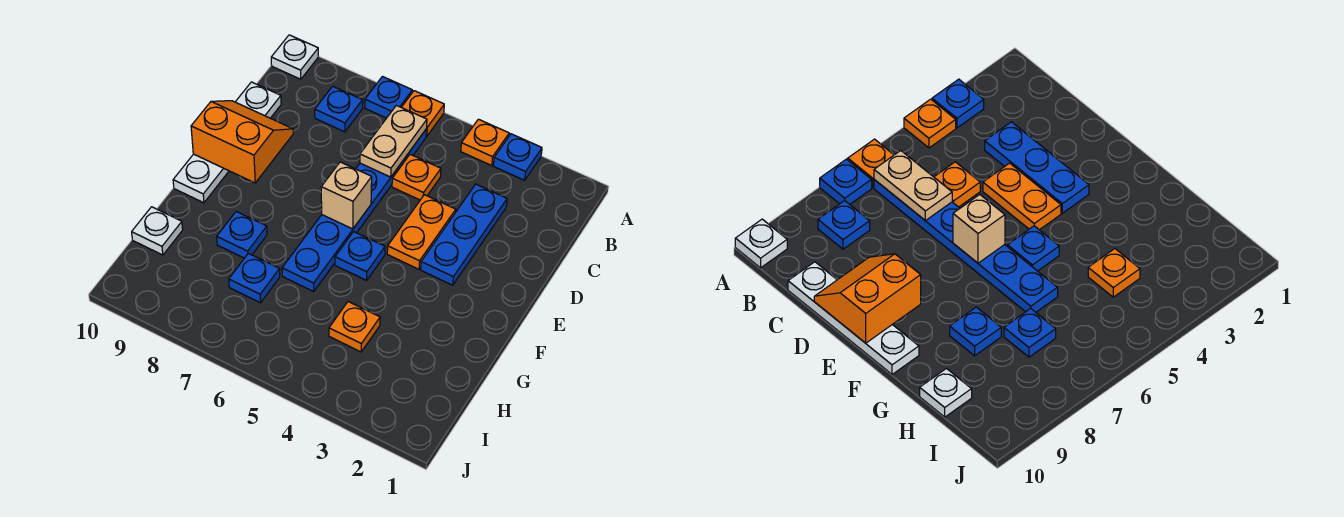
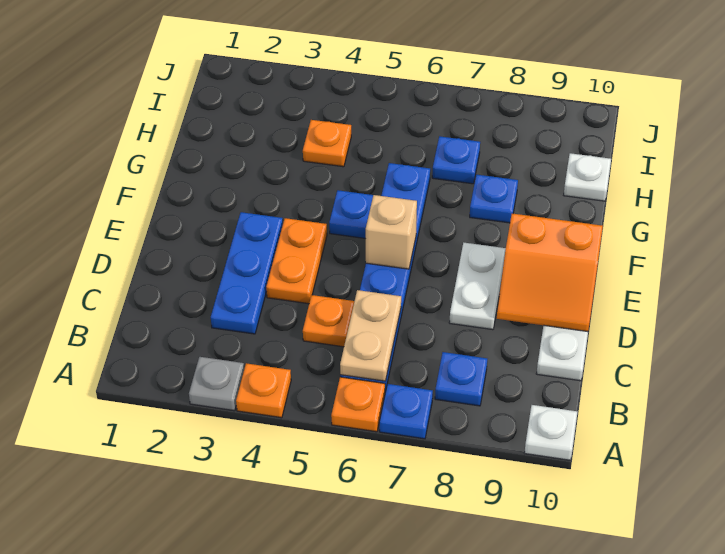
blue plate A3 level 1 -> grey plate A3 level 1
none -> white plate D8:E8 level 1

